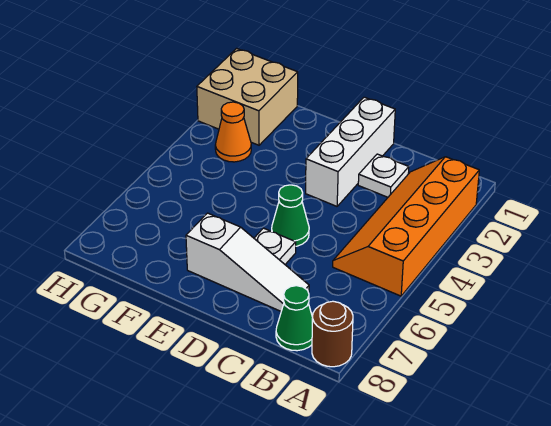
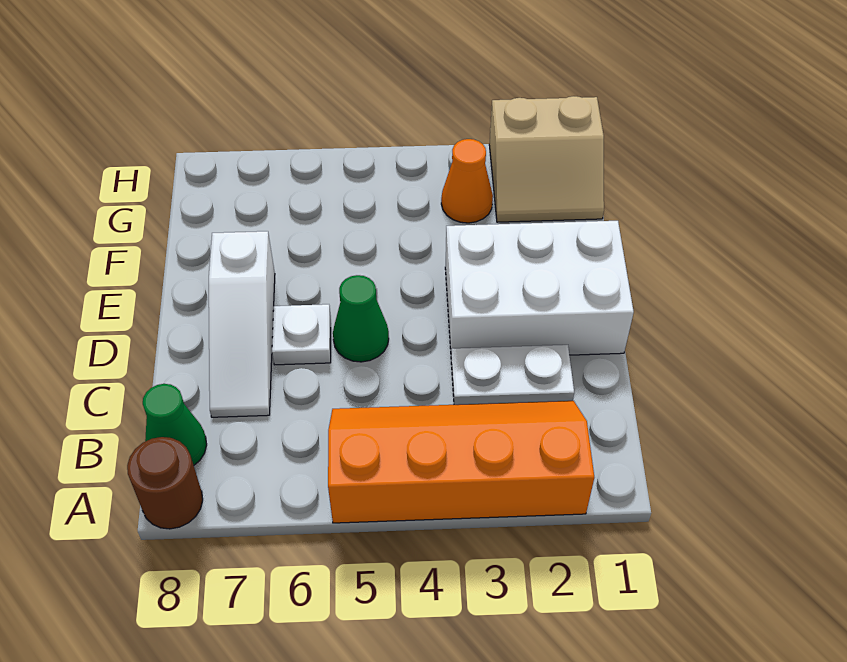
white plate C2 level 1 -> white plate C2:C3 level 1
white brick D1:D3 level 1 -> white brick D1:E3 level 1
tan brick G1:H2 level 1 -> tan slope G1:H2 level 1 top H

